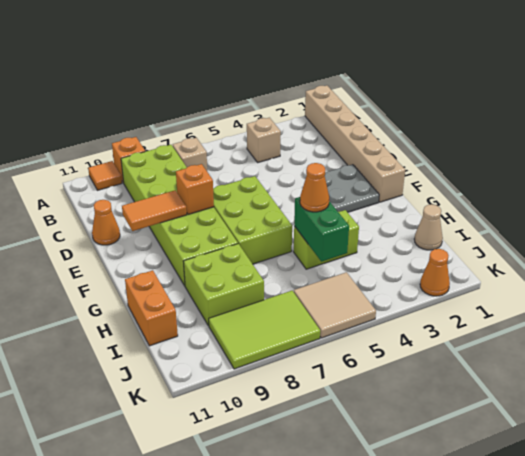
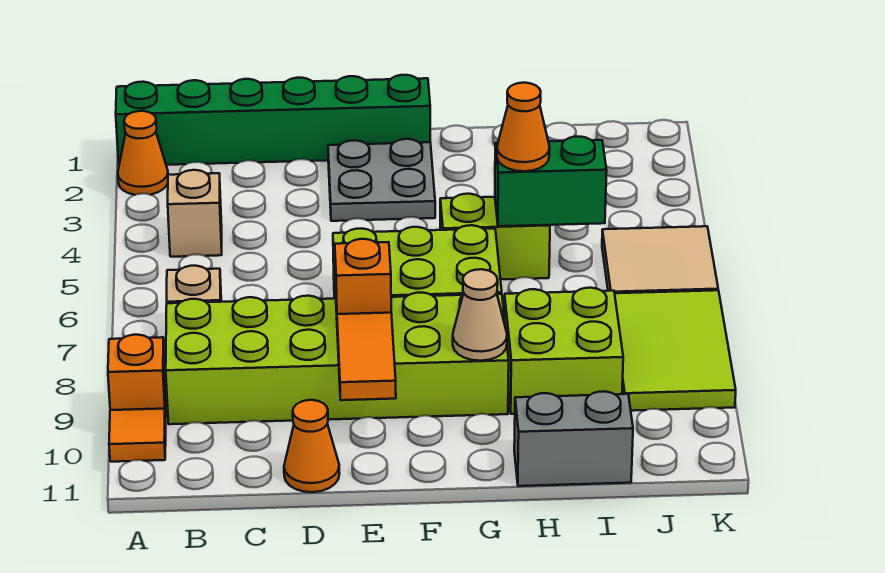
tan brick A1:F1 level 1 -> green brick A1:F1 level 1
lime brick H4:H5 level 1 -> lime brick G5:H5 level 1
orange brick H11:I11 level 1 -> grey brick H11:I11 level 1
tan cone I1 level 1 -> tan cone G9 level 2
orange cone K2 level 1 -> orange cone A2 level 1

